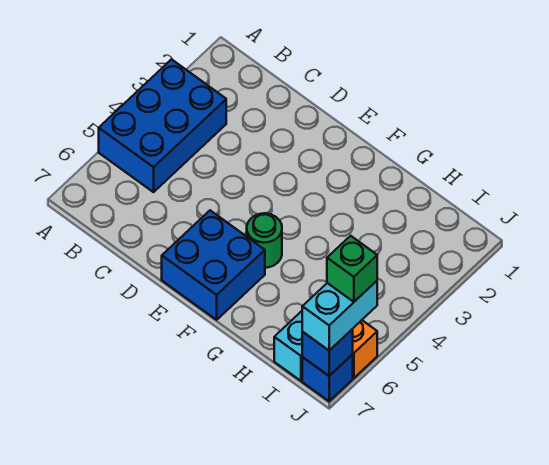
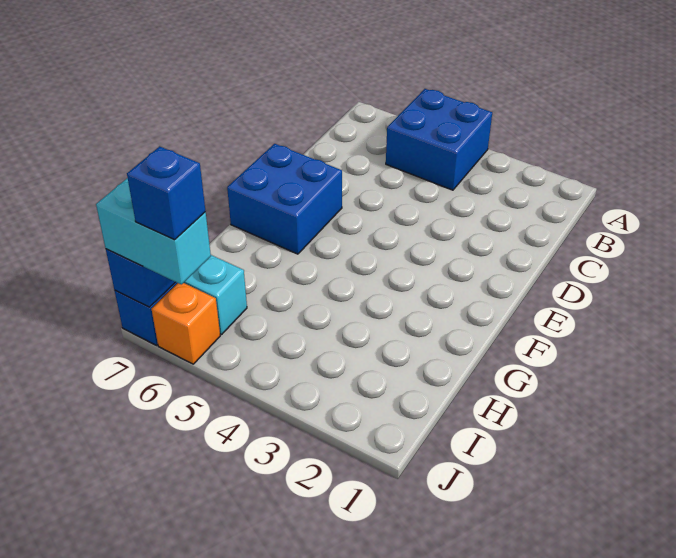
blue brick A3:B5 level 1 -> blue brick A4:B5 level 1
green round brick F5 level 1 -> none
green brick J6 level 4 -> blue brick J6 level 4

